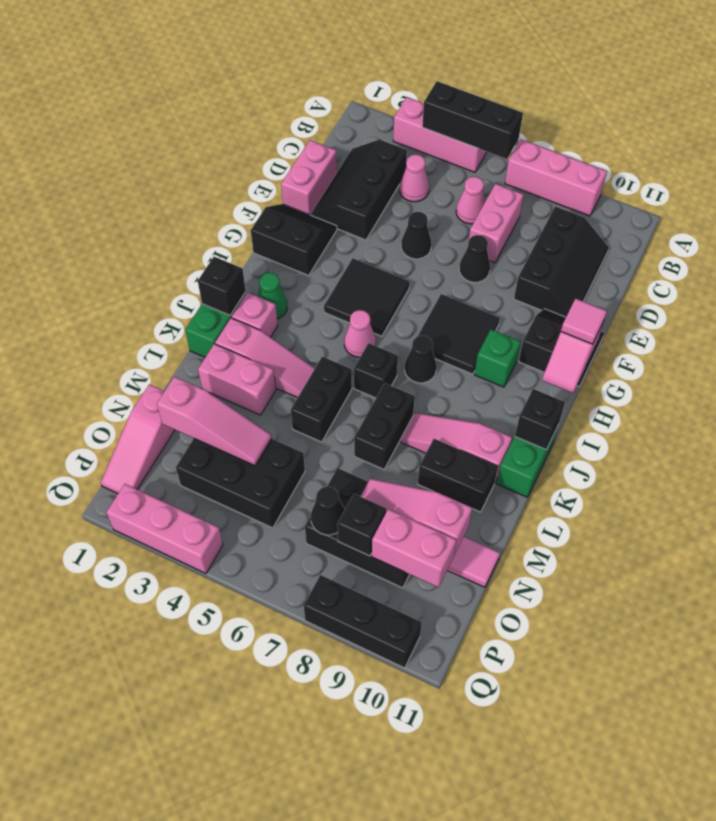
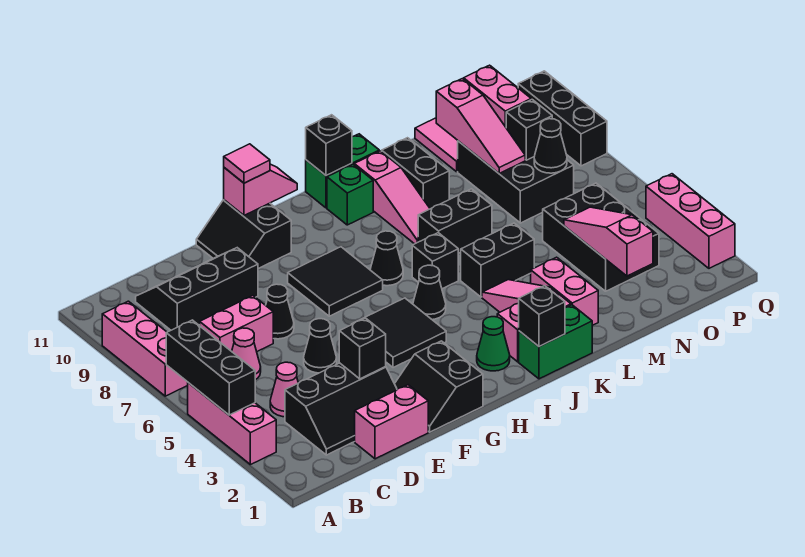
none -> black brick E3 level 2
green brick H9 level 1 -> green brick J10 level 1
pink cone I5 level 1 -> black cone I5 level 1
pink slope N1:P1 level 1 top N -> none

